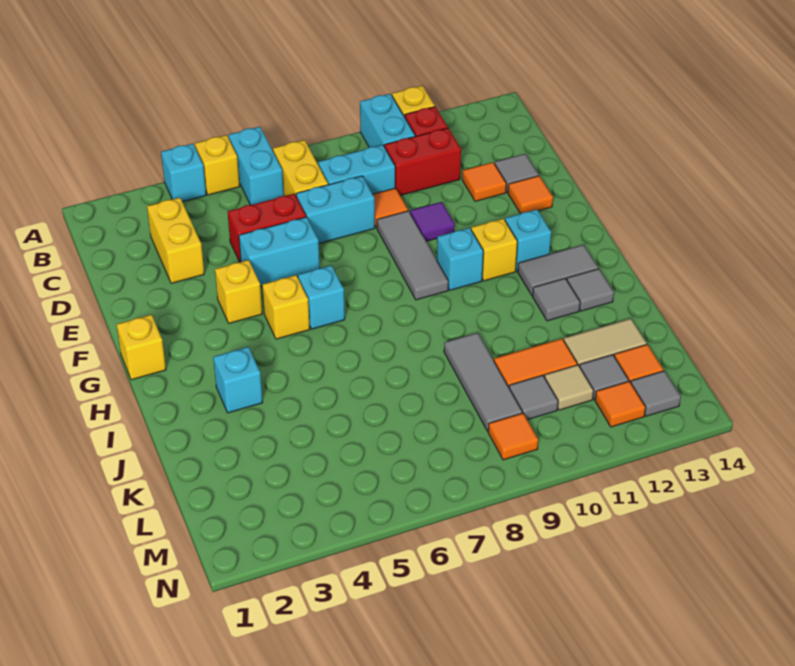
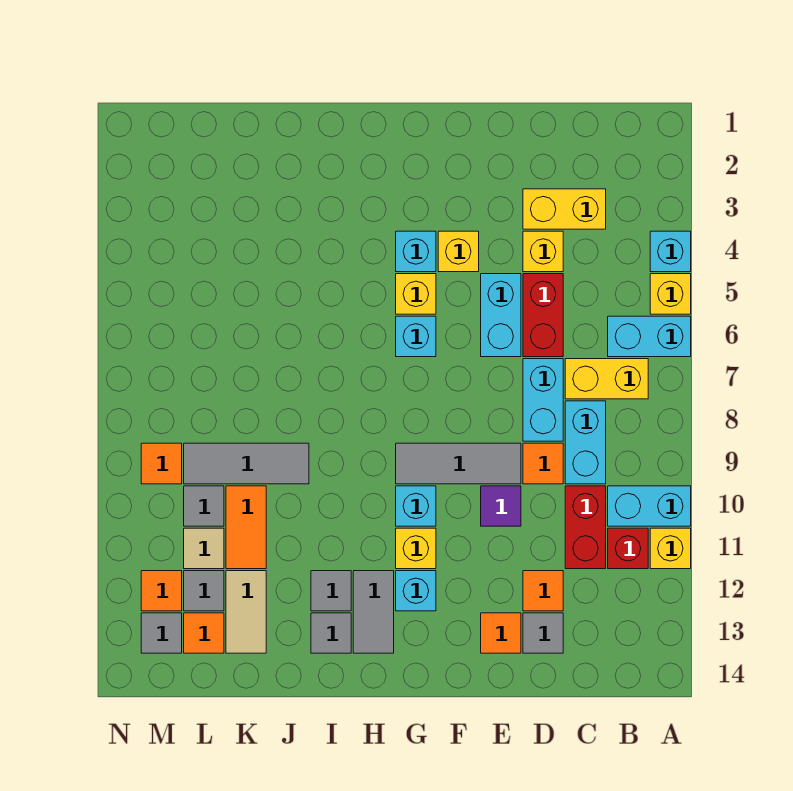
yellow brick G1 level 1 -> yellow brick D4 level 1
cyan brick I3 level 1 -> cyan brick G4 level 1

